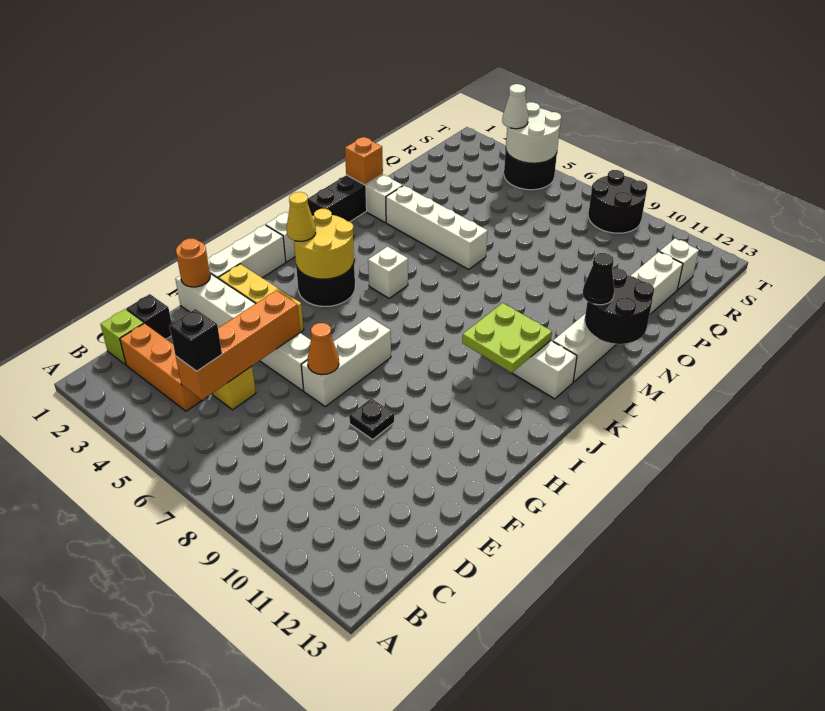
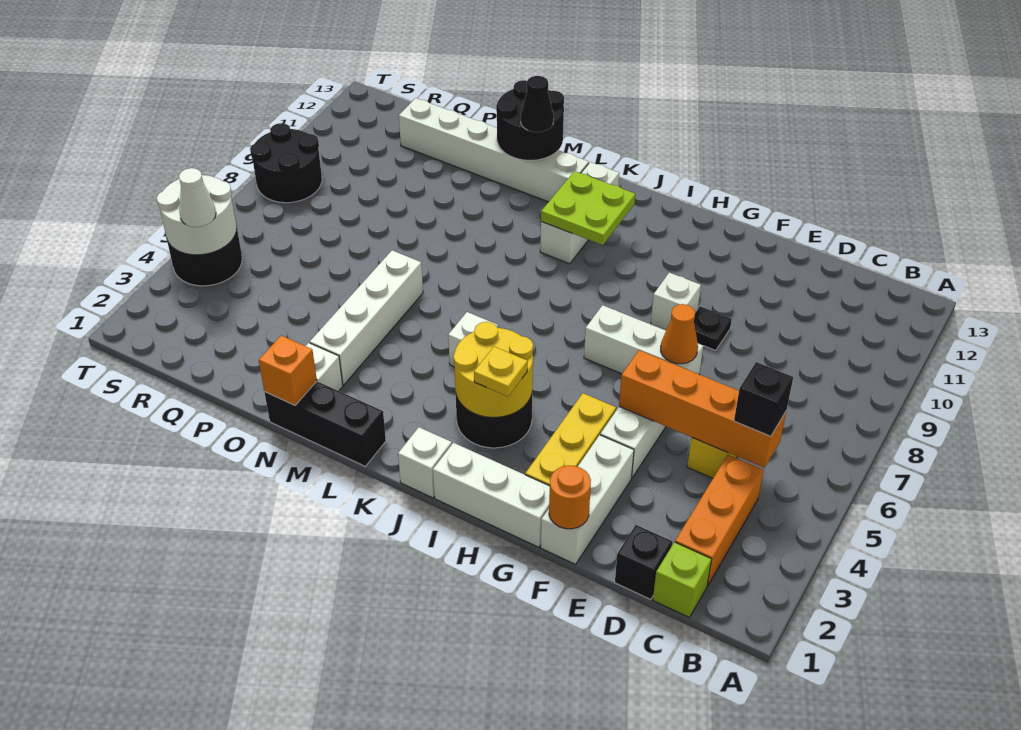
yellow cone I3 level 3 -> yellow plate I3 level 3
white brick R12 level 1 -> white brick G9 level 1

